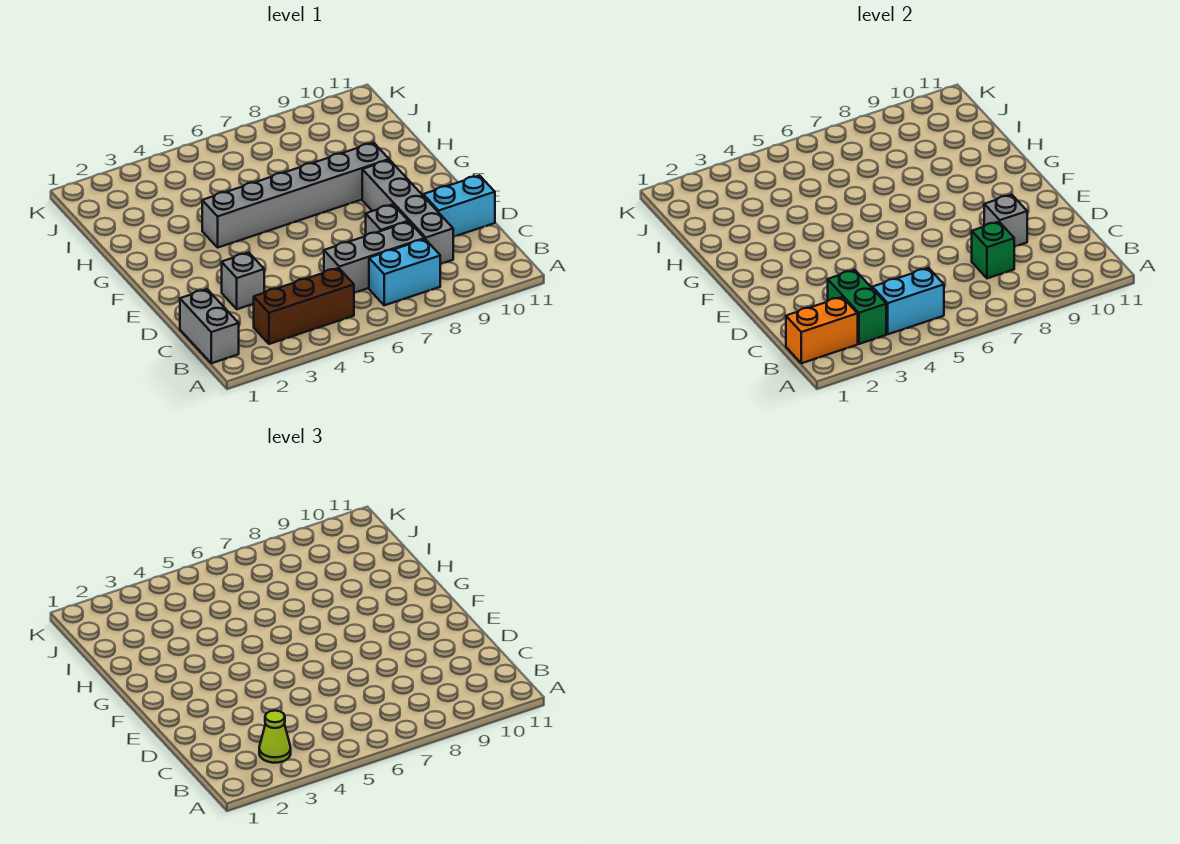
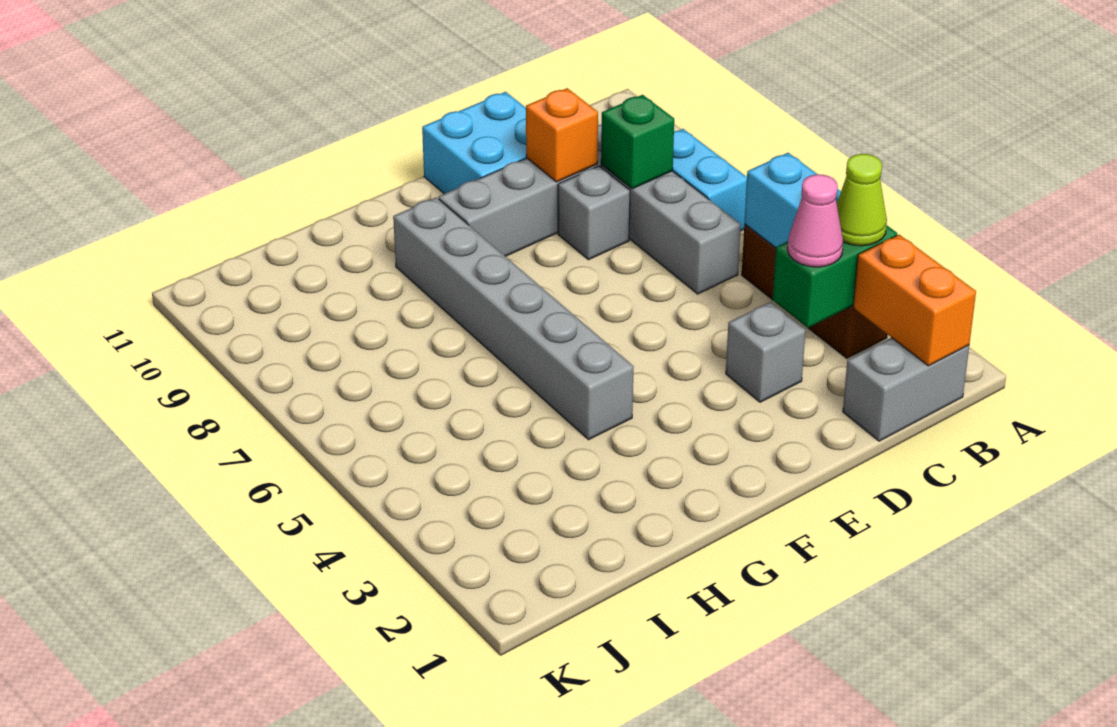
none -> pink cone C3 level 3
grey brick D9 level 2 -> orange brick D9 level 2
cyan brick D10:D11 level 1 -> cyan brick D10:E11 level 1

